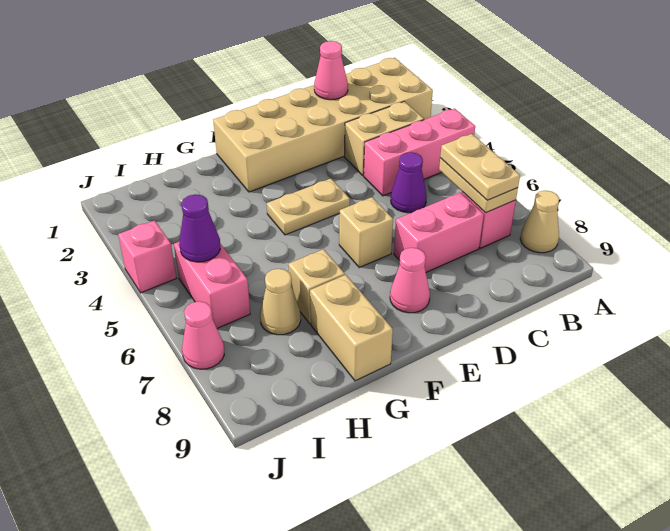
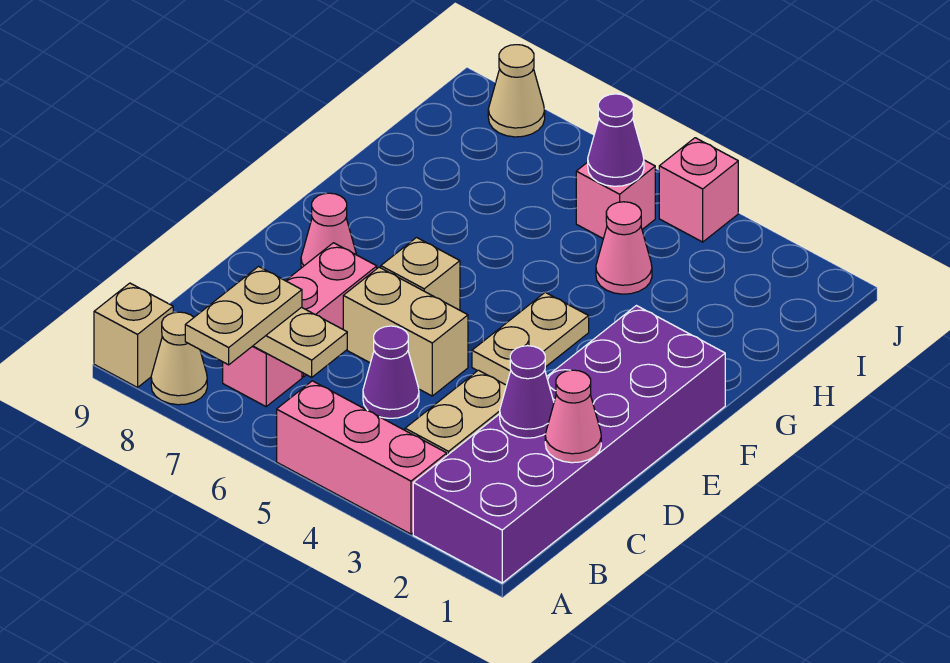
tan brick A1:F2 level 1 -> purple brick A1:F2 level 1
pink brick A4:C4 level 1 -> pink brick A3:A5 level 1
tan plate B6:B7 level 3 -> tan plate A7:B7 level 3
none -> purple cone C2 level 2
tan brick G7 level 1 -> tan brick A9 level 1
tan brick G8:G9 level 1 -> tan brick D5:D6 level 1
tan cone H7 level 1 -> tan cone J8 level 1
pink brick I5:I6 level 1 -> pink brick I5 level 1
pink cone J7 level 1 -> pink cone H4 level 1

